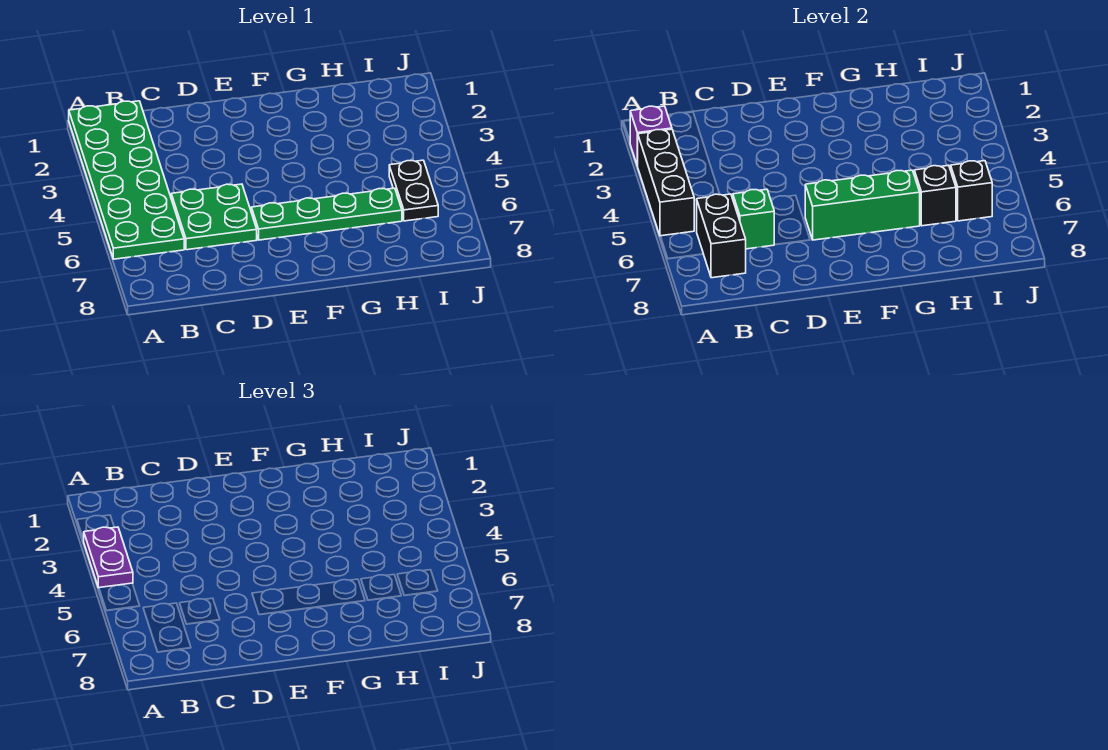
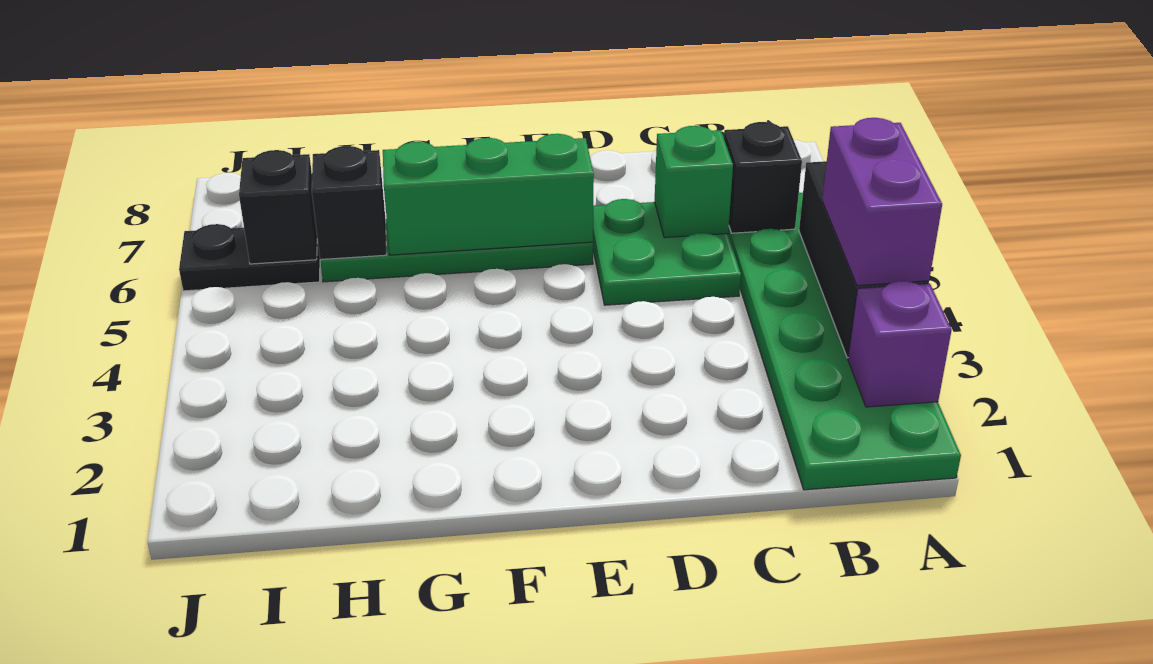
purple plate A3:A4 level 3 -> purple brick A3:A4 level 3
black brick B6:B7 level 2 -> black brick B6 level 2
black plate I5:I6 level 1 -> black plate I6:J6 level 1

